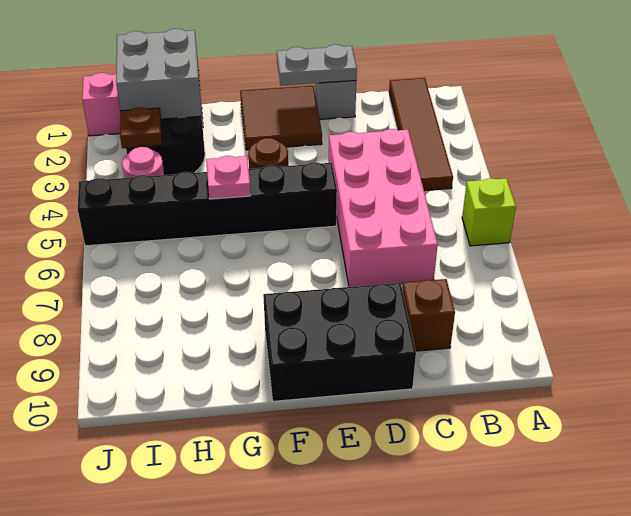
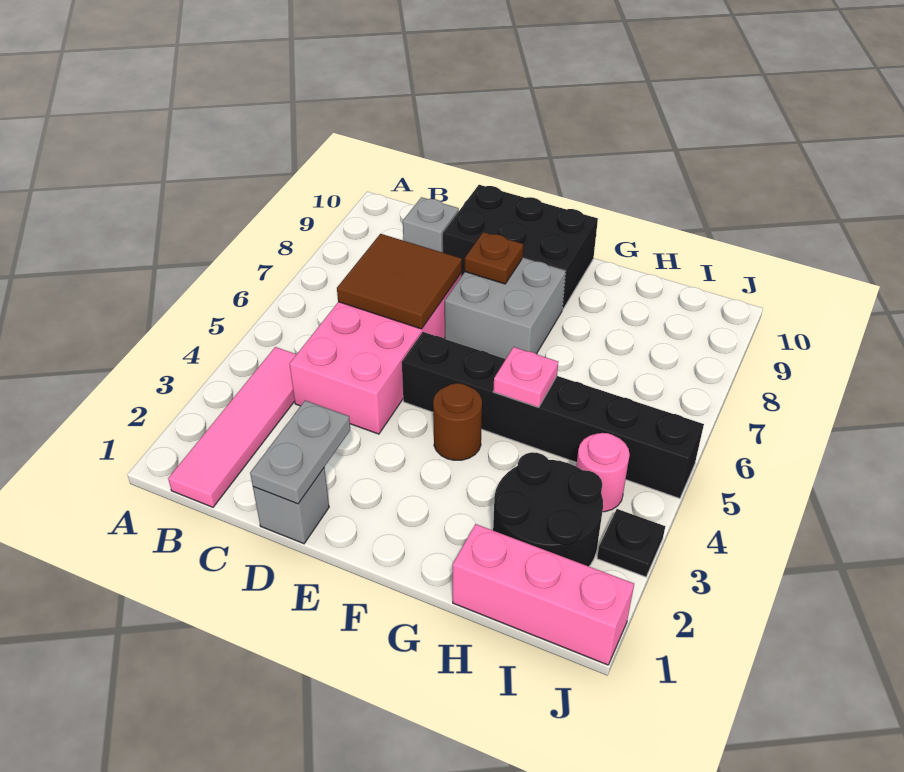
lime brick A6 level 1 -> none
brown tile B1:B4 level 1 -> pink tile B1:B4 level 1
brown brick C9 level 1 -> grey brick C9 level 1
grey plate D1:E1 level 2 -> grey plate D1:D2 level 2
brown tile E1:F2 level 1 -> brown tile C6:D7 level 2
grey brick H1:I2 level 2 -> grey brick E7:F8 level 1
brown plate I3 level 2 -> brown plate E8 level 2
none -> black plate J3 level 1

